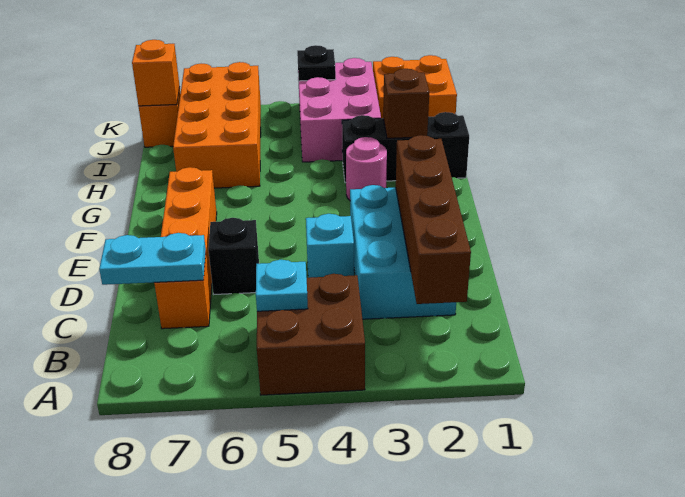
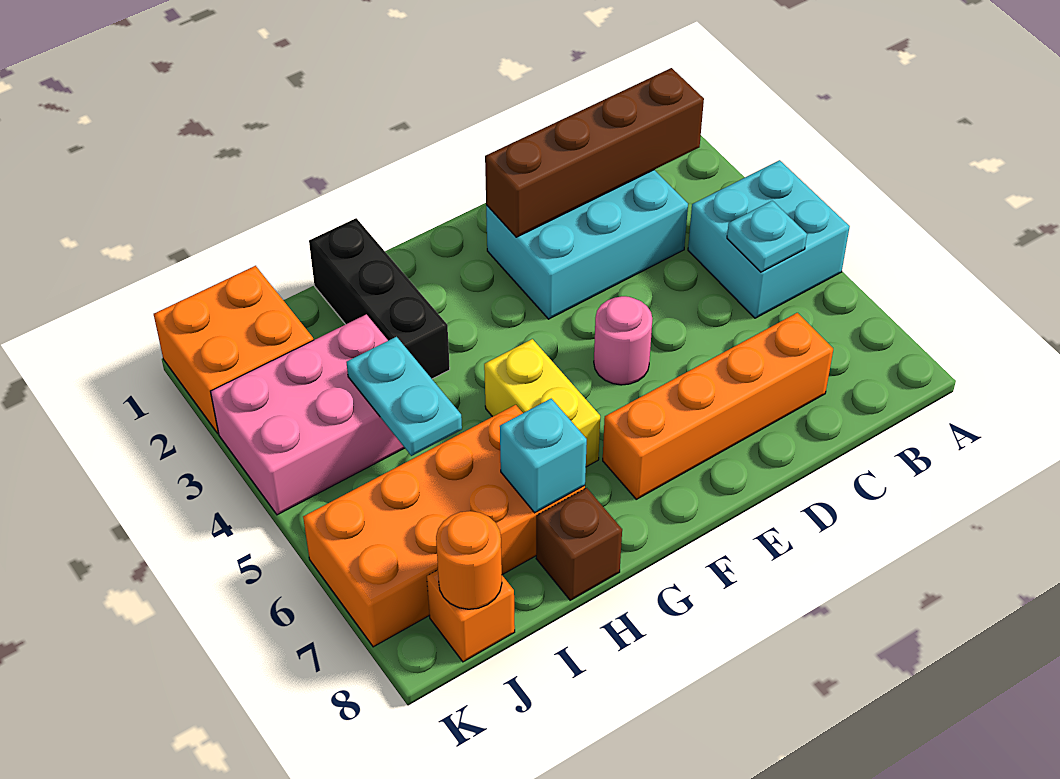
brown brick A4:B5 level 1 -> cyan brick A4:B5 level 1
cyan plate C7:C8 level 2 -> cyan plate I4:I5 level 2
cyan brick D4 level 1 -> cyan brick H7 level 2
black brick D6 level 1 -> none
pink round brick G3 level 1 -> pink round brick E5 level 1
none -> yellow brick G5:G6 level 1
brown brick H2 level 2 -> brown brick H8 level 1
orange brick J8 level 2 -> orange round brick J8 level 2
black plate K4 level 2 -> none

